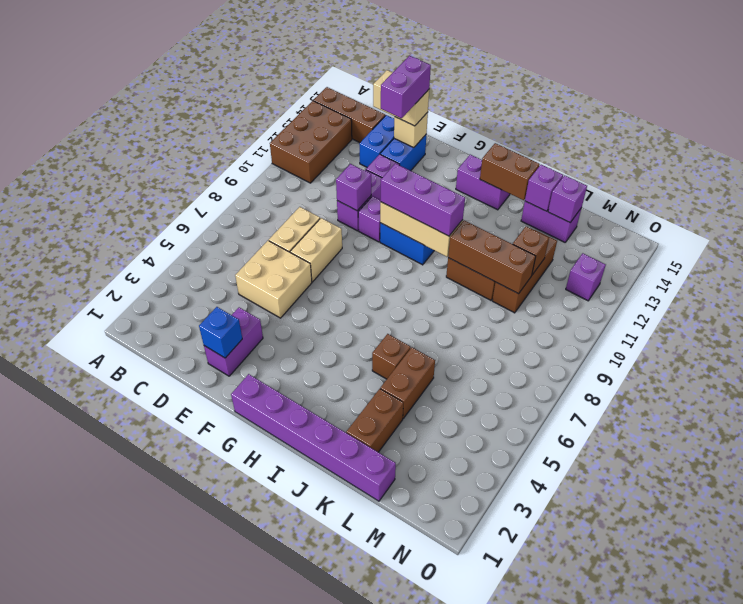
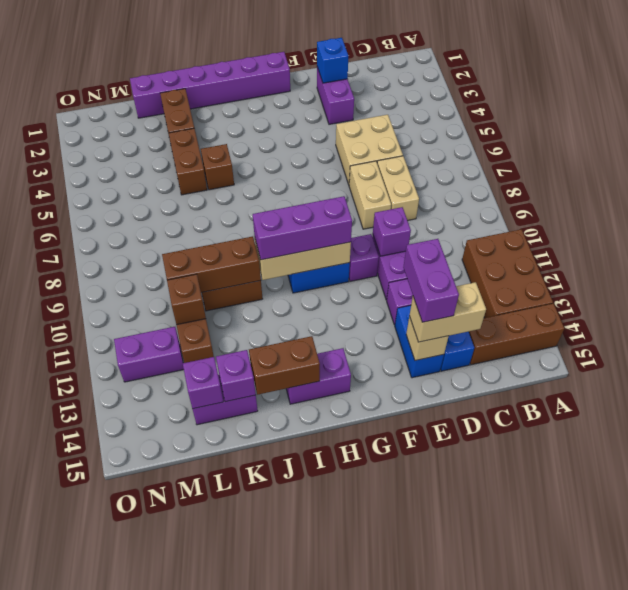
purple brick N12 level 1 -> purple brick M12:N12 level 1

